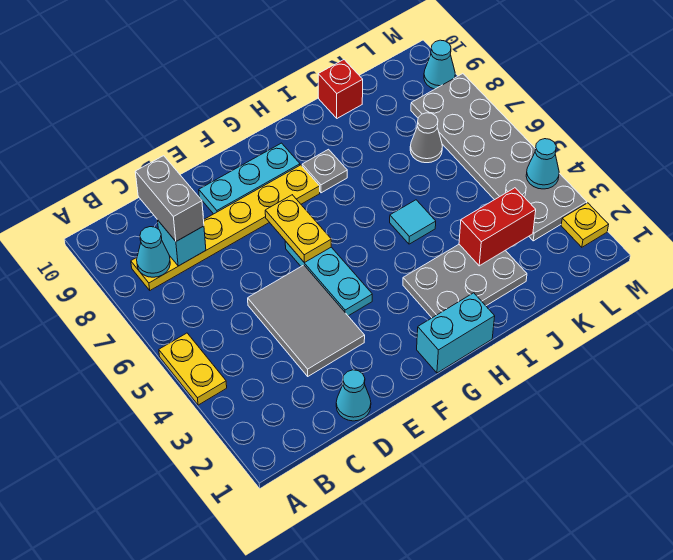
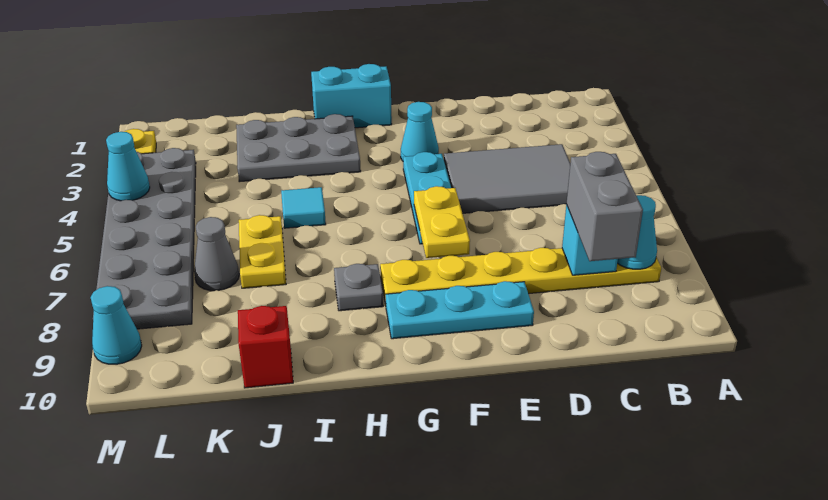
yellow plate A4:A5 level 1 -> yellow plate J6:J7 level 1
cyan cone D1 level 1 -> cyan cone F3 level 1
grey tile D3:E5 level 1 -> grey tile C4:E5 level 1
red brick J3:K3 level 2 -> none

